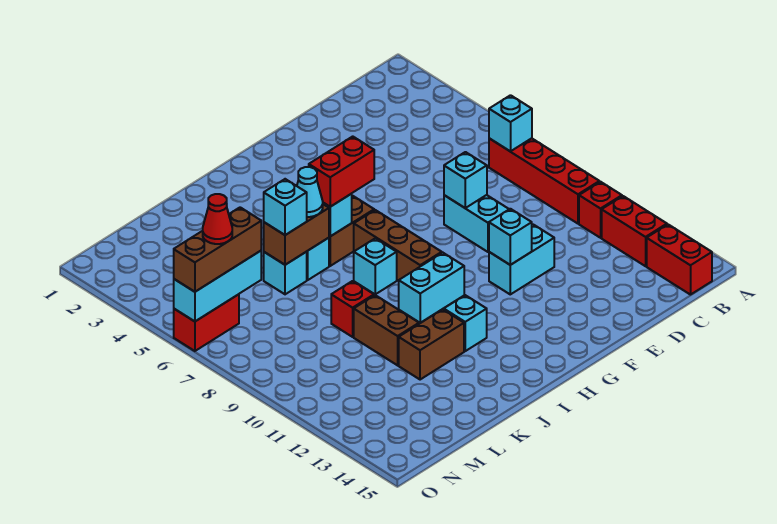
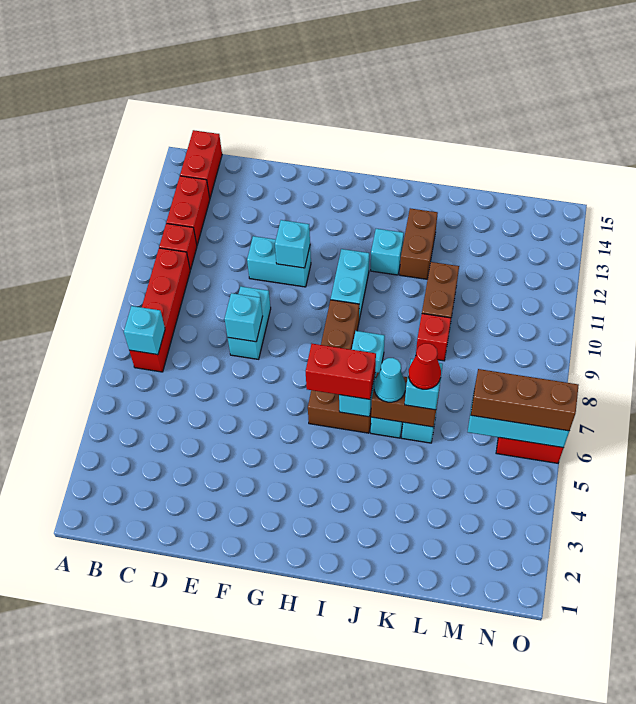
cyan brick H10:I10 level 1 -> cyan brick H10:H11 level 1
brown brick J12:K12 level 1 -> brown brick J12:J13 level 1
red cone N6 level 4 -> red cone K6 level 4

